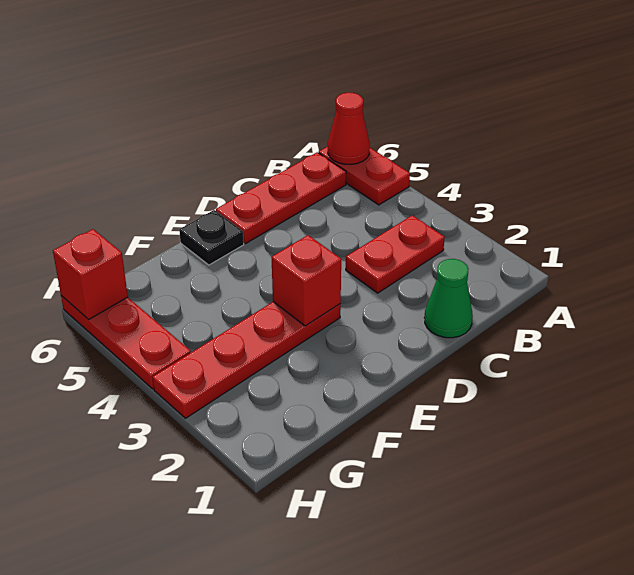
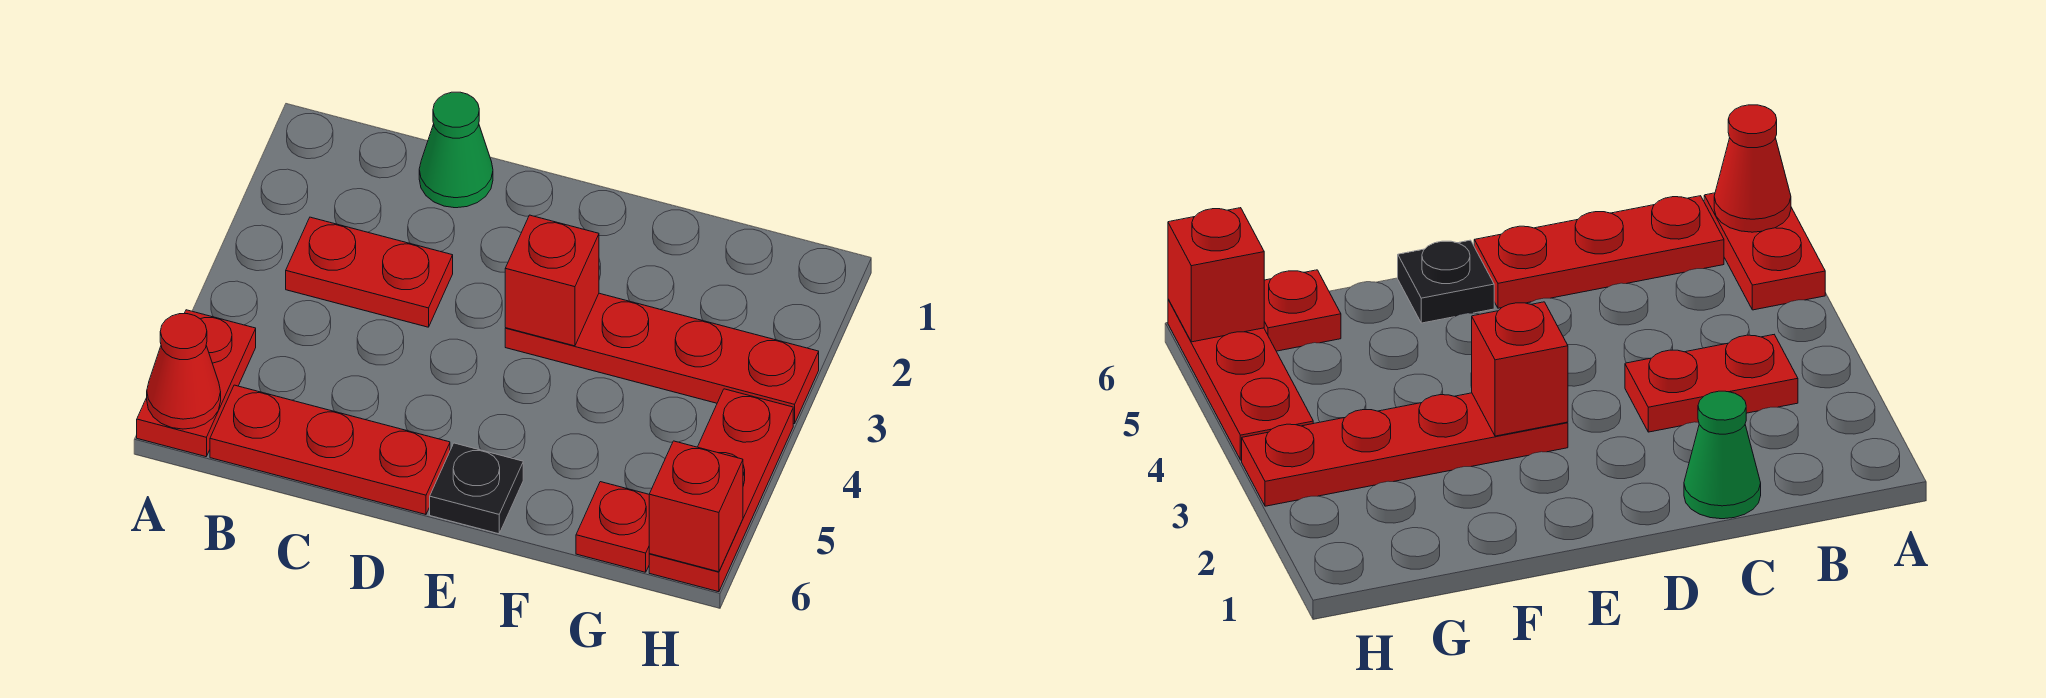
none -> red plate G6 level 1

